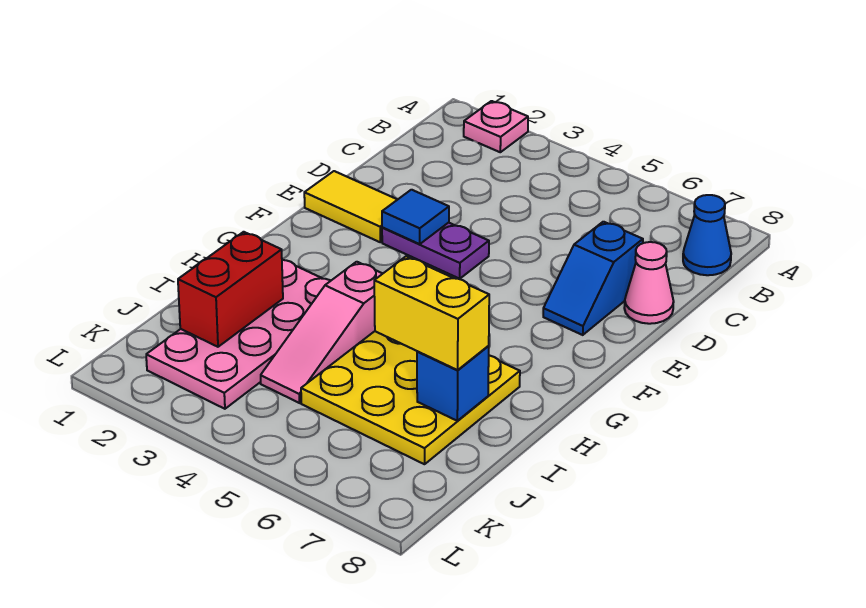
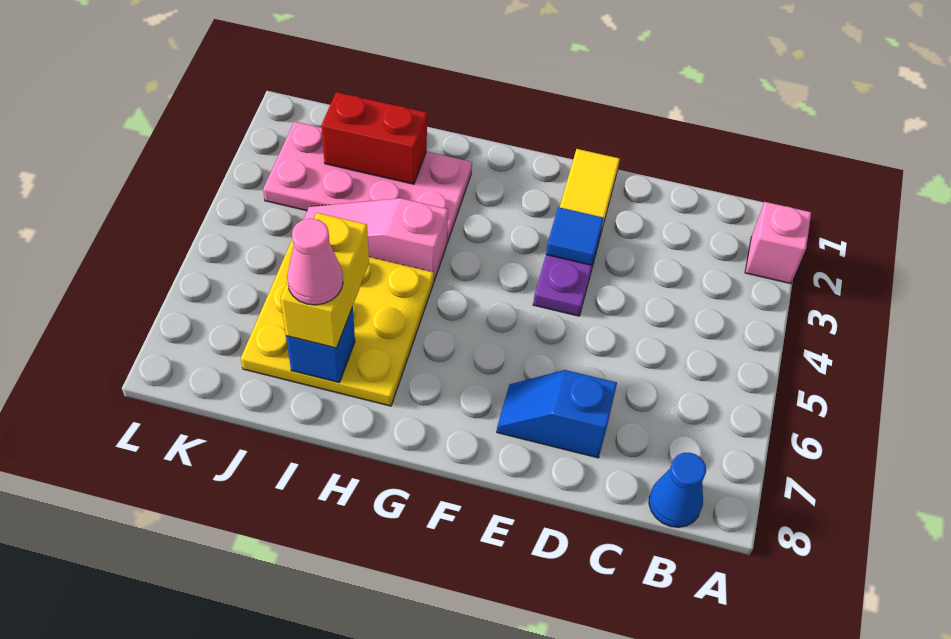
pink plate A2 level 1 -> pink brick A2 level 1
pink cone D8 level 1 -> pink cone I7 level 4

